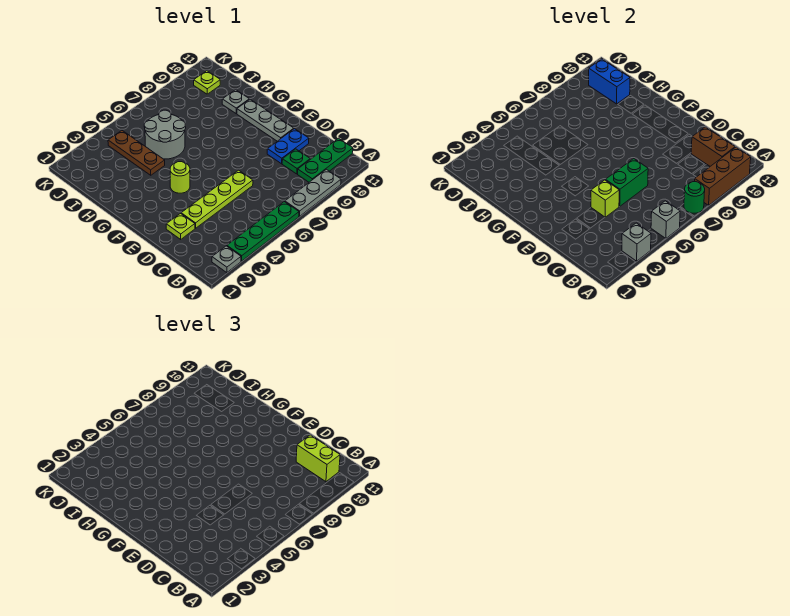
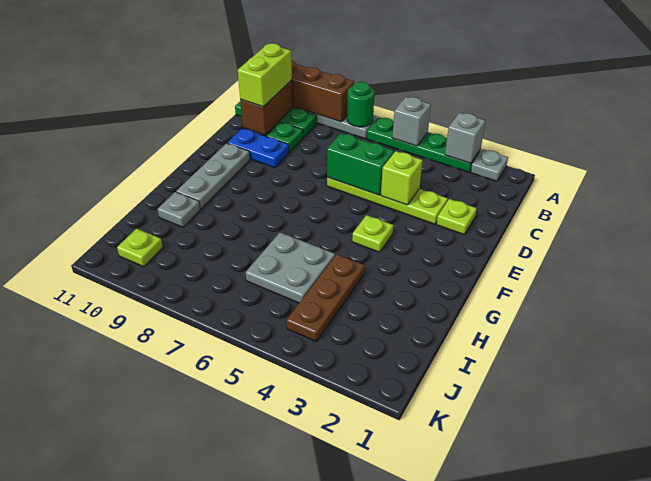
lime round brick F4 level 1 -> lime plate F4 level 1
grey round brick H5:I6 level 1 -> grey plate H5:I6 level 1
blue brick I10:J10 level 2 -> none

